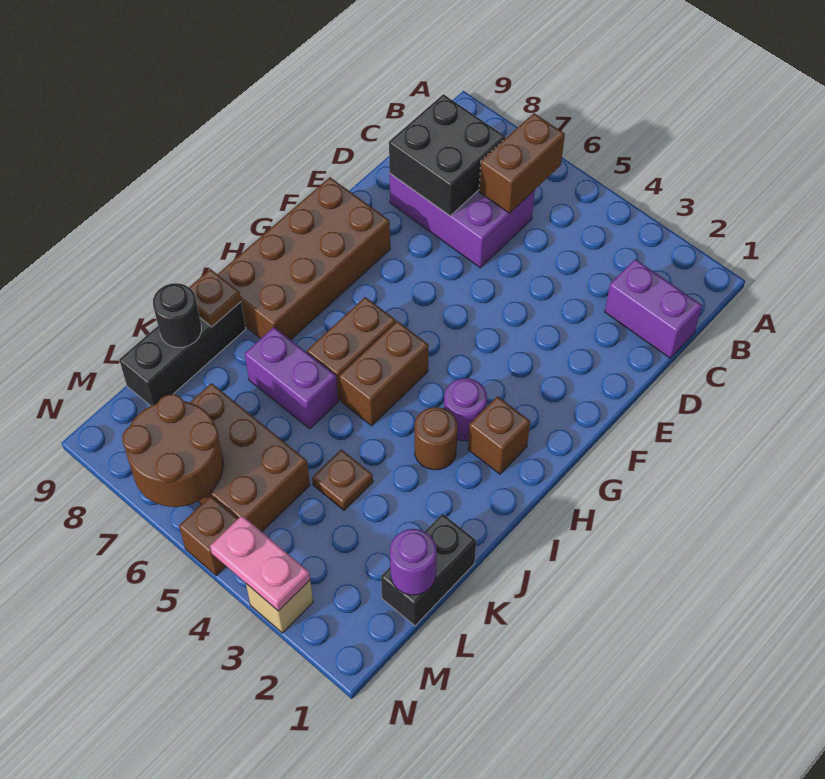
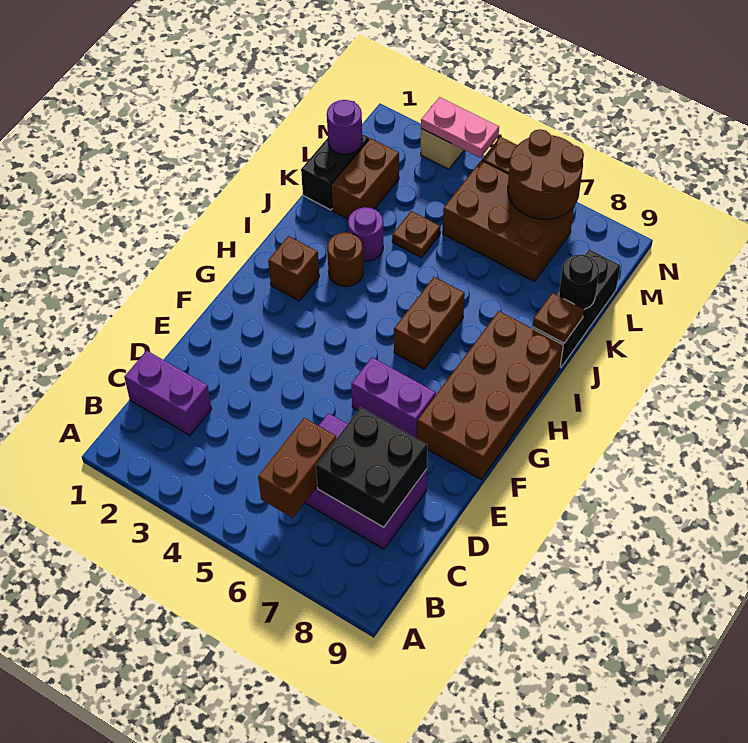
purple round brick H3 level 1 -> purple round brick J3 level 1
brown brick H5:I5 level 1 -> brown brick K2:L2 level 1
purple brick J6:J7 level 1 -> purple brick F6:F7 level 1

